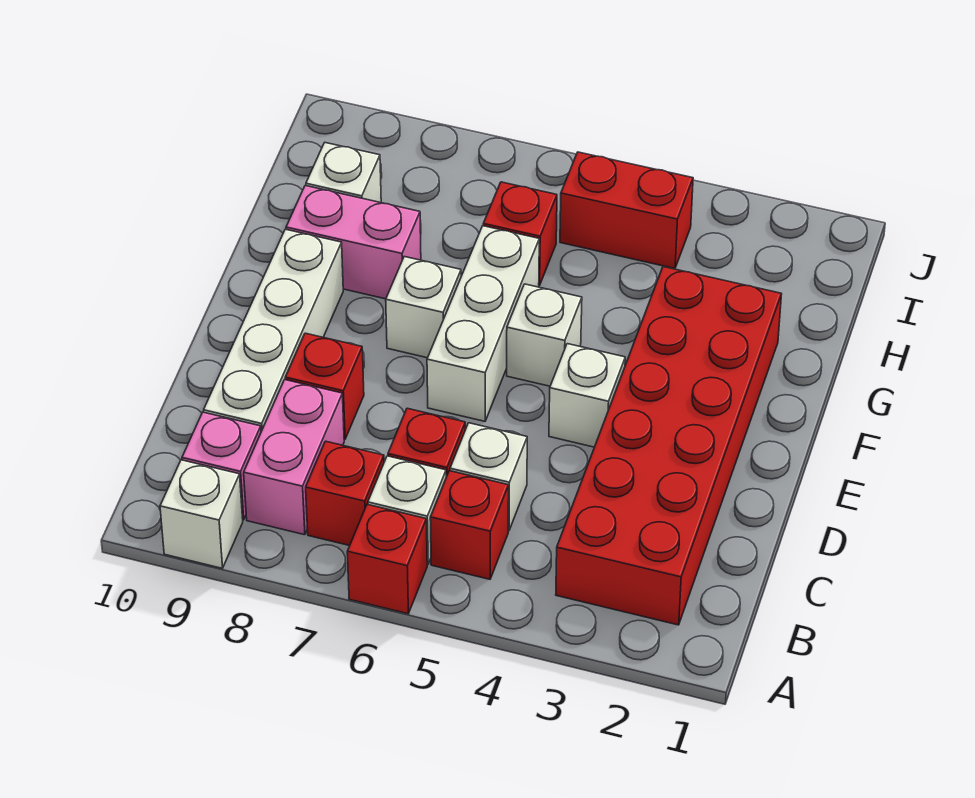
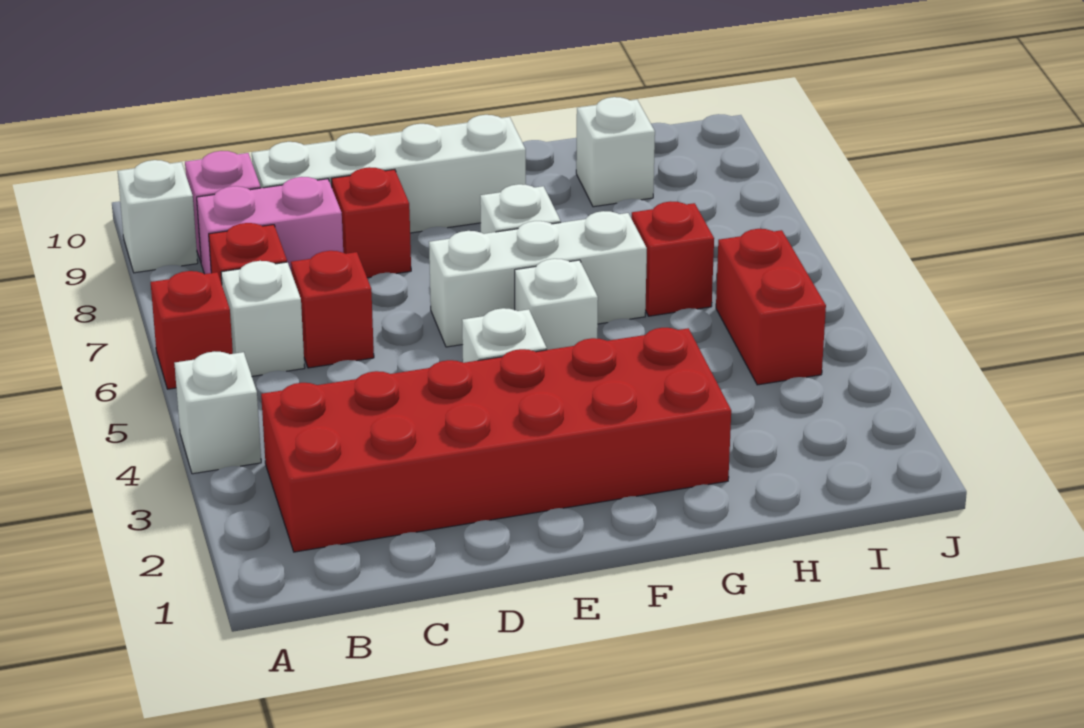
red brick B5 level 1 -> none
white brick C5 level 1 -> white brick A4 level 1
pink brick G8:G9 level 1 -> none

